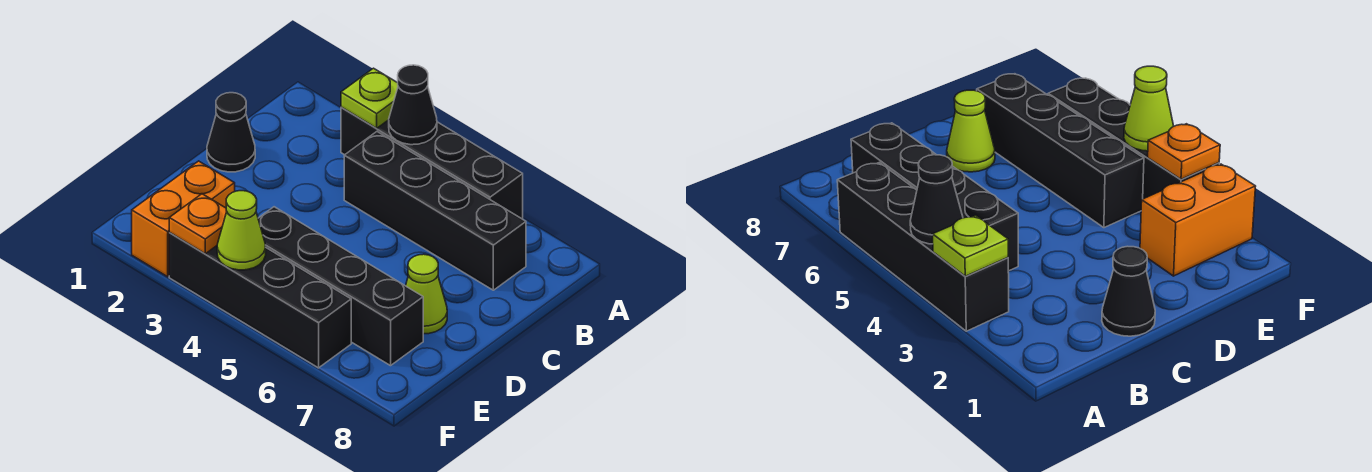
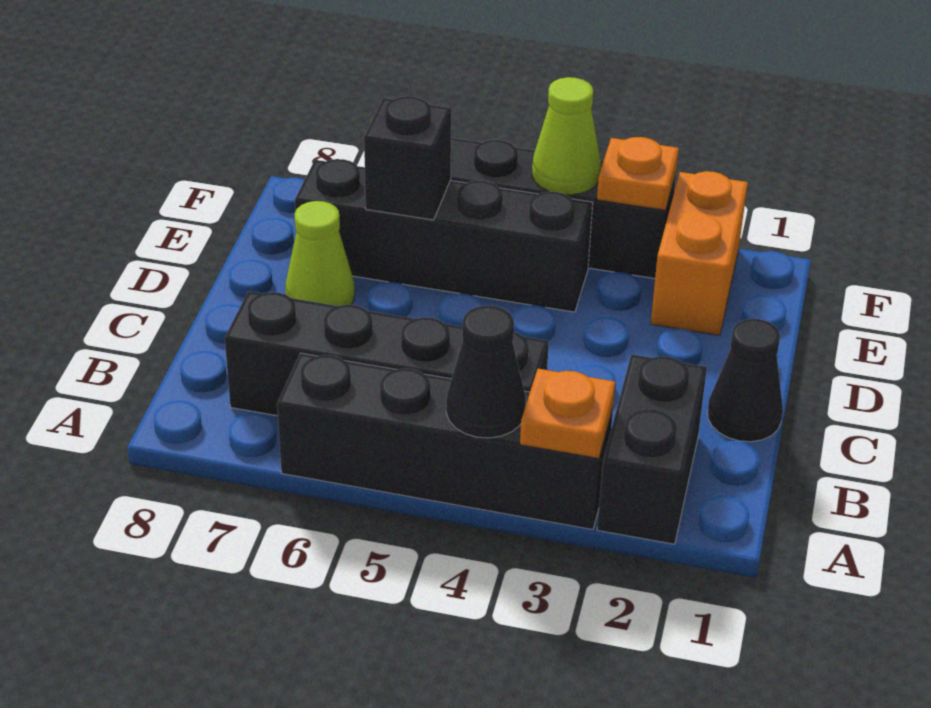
none -> black brick A2:B2 level 1
lime plate A3 level 2 -> orange plate A3 level 2
none -> black brick E6 level 2

